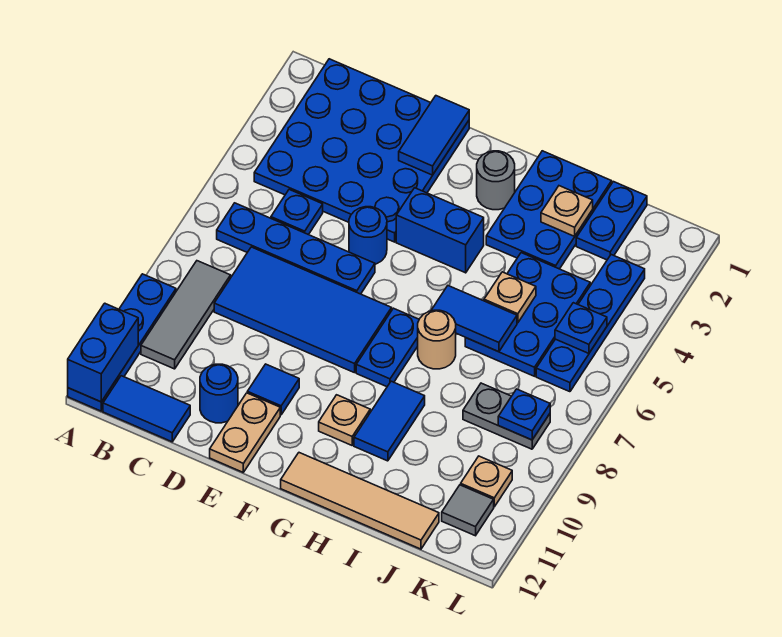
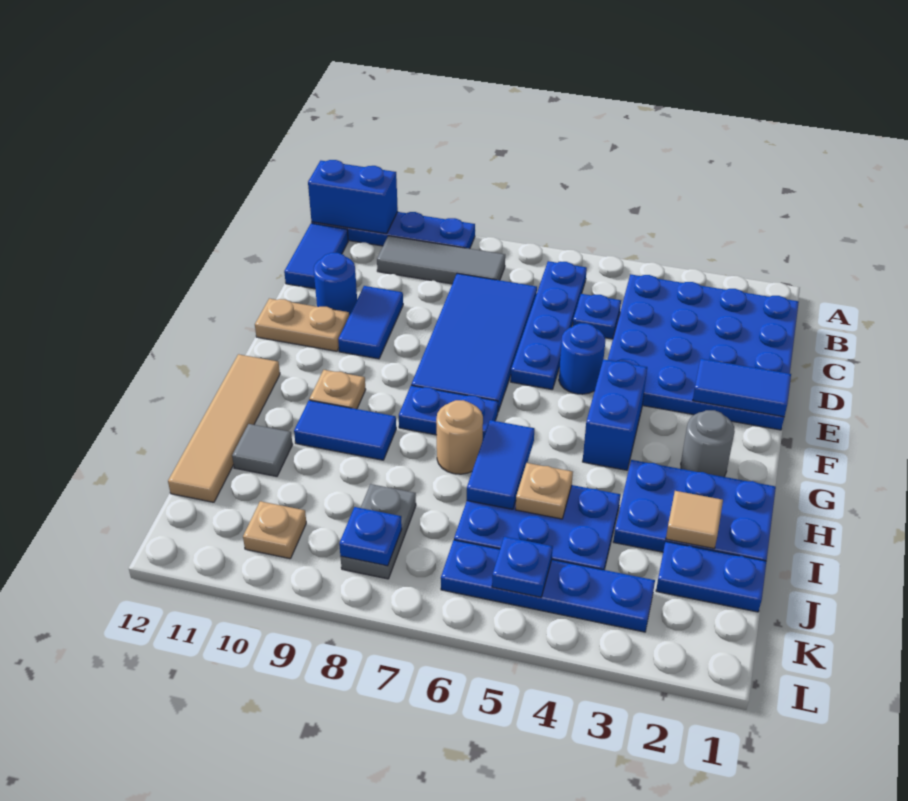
blue tile E10 level 1 -> blue tile D10:E10 level 1
tan plate I2 level 2 -> tan tile I2 level 2
grey tile K11 level 1 -> grey tile I11 level 1

